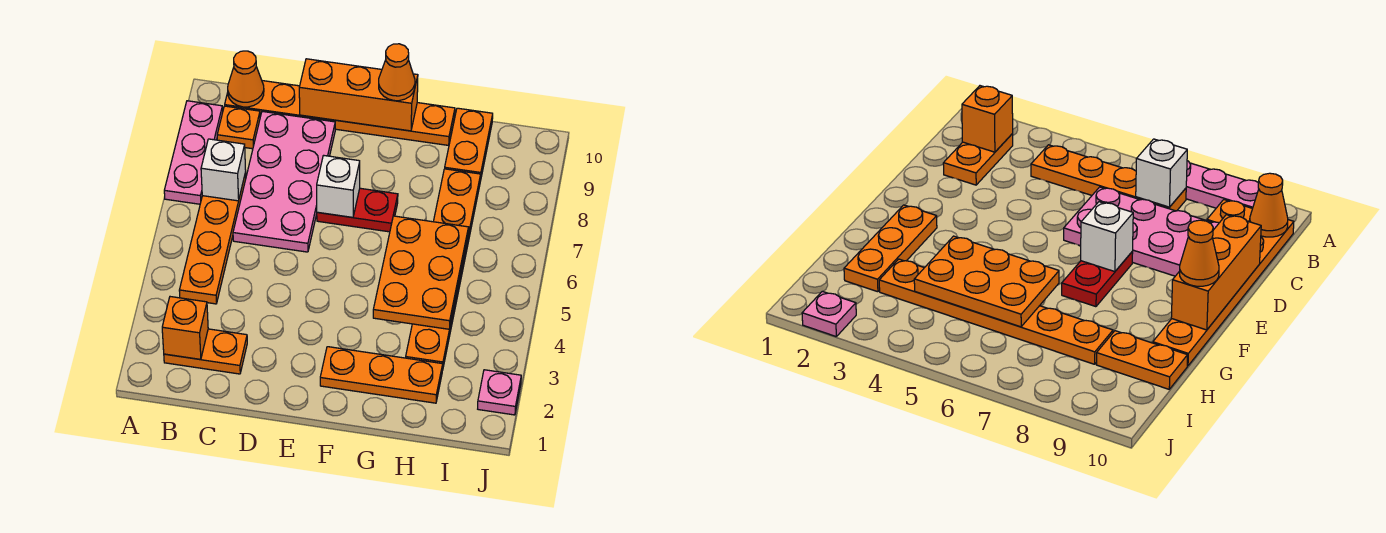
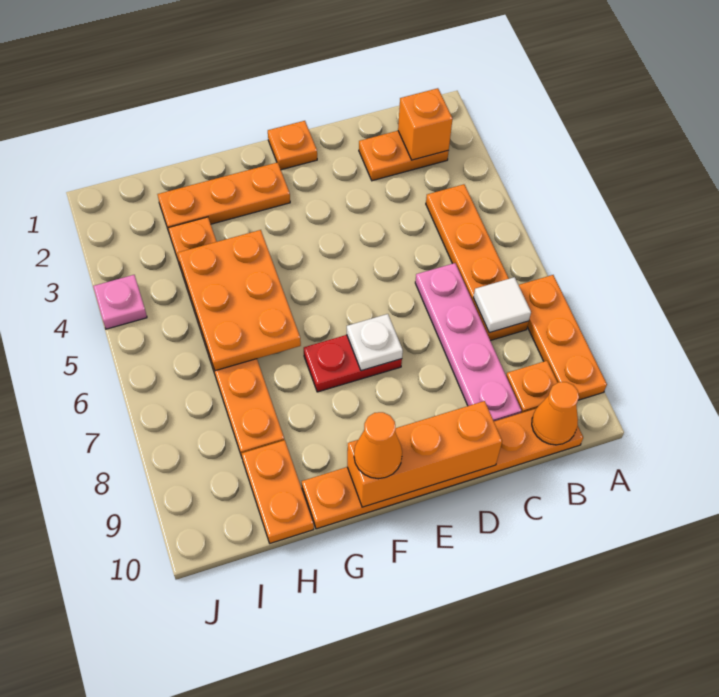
pink plate A7:A9 level 1 -> orange plate A7:A9 level 1
white brick B7 level 2 -> white tile B7 level 2
pink plate C6:D9 level 1 -> pink plate C6:C9 level 1
none -> orange plate E1 level 1
white brick E7 level 2 -> white plate E7 level 2
pink plate J2 level 1 -> pink plate J4 level 1

